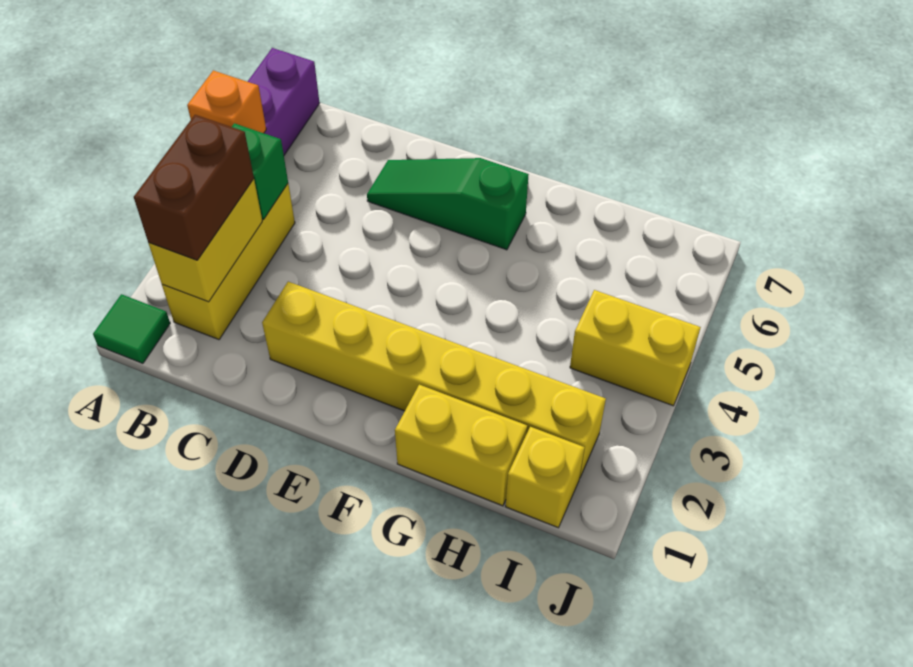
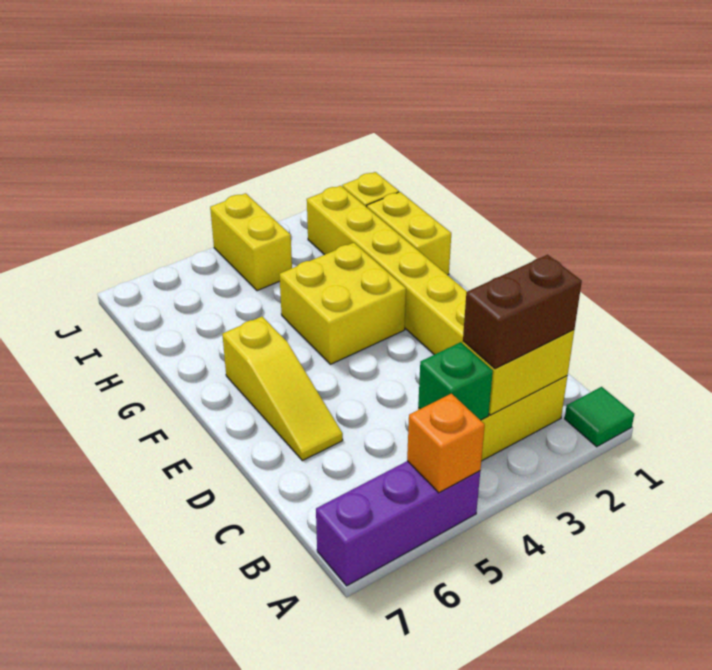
green slope D6:F6 level 1 top F -> yellow slope D6:F6 level 1 top F
none -> yellow brick F3:G4 level 1

